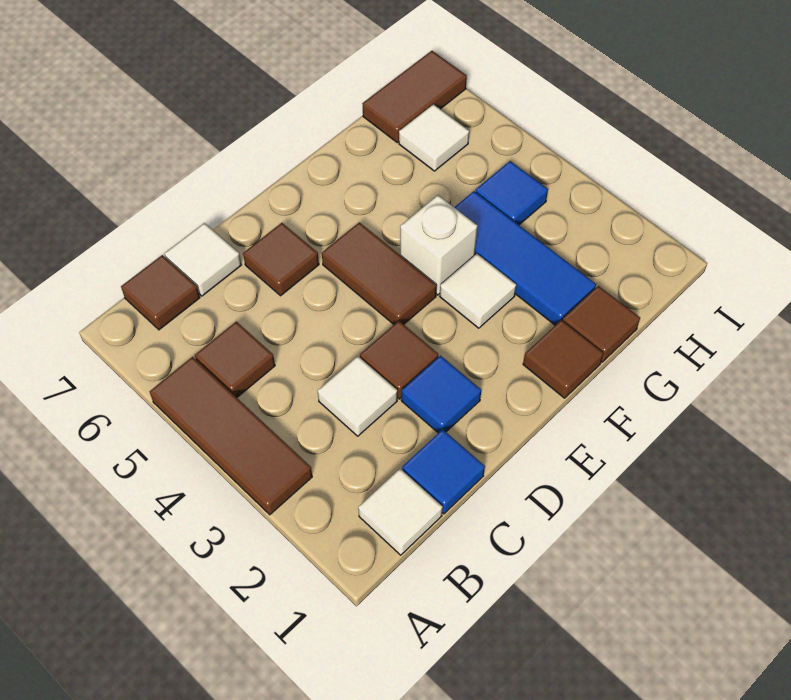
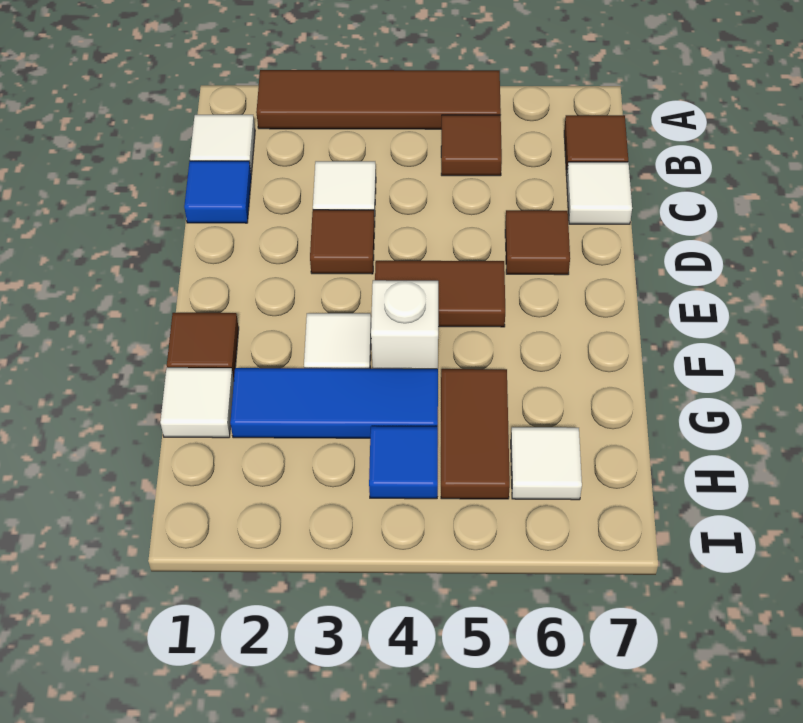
brown tile A3:A5 level 1 -> brown tile A2:A5 level 1
blue tile D2 level 1 -> none
brown tile G1 level 1 -> white tile G1 level 1
brown tile H7:I7 level 1 -> brown tile G5:H5 level 1

